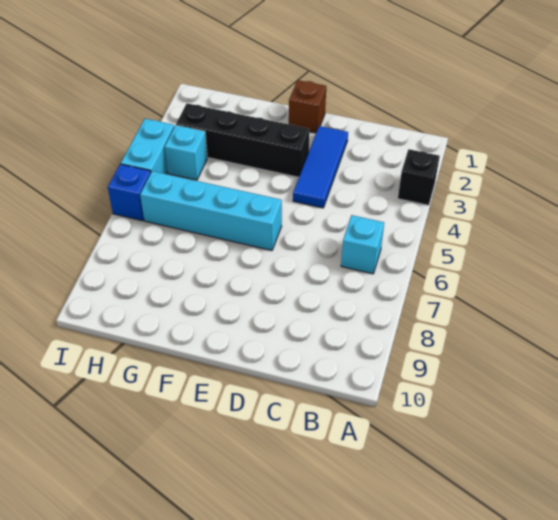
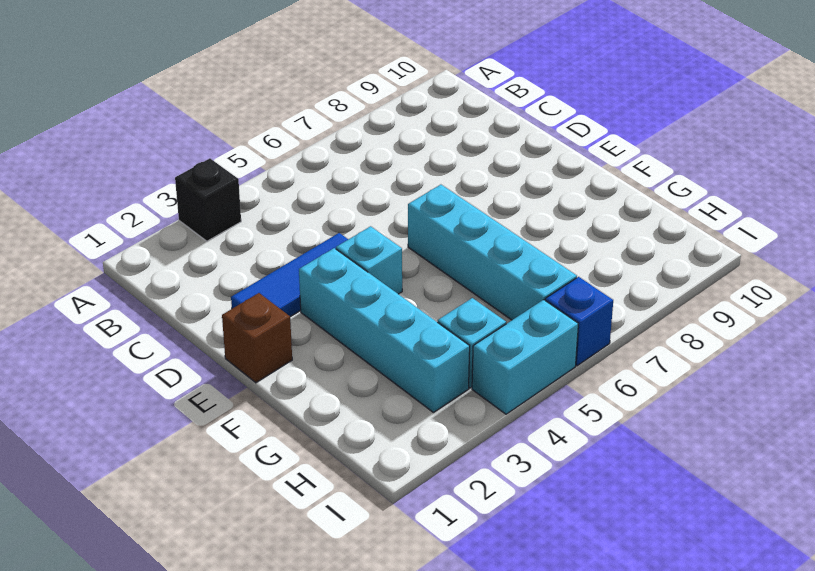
cyan brick B6 level 1 -> cyan brick E4 level 1
black brick E3:H3 level 1 -> cyan brick E3:H3 level 1

